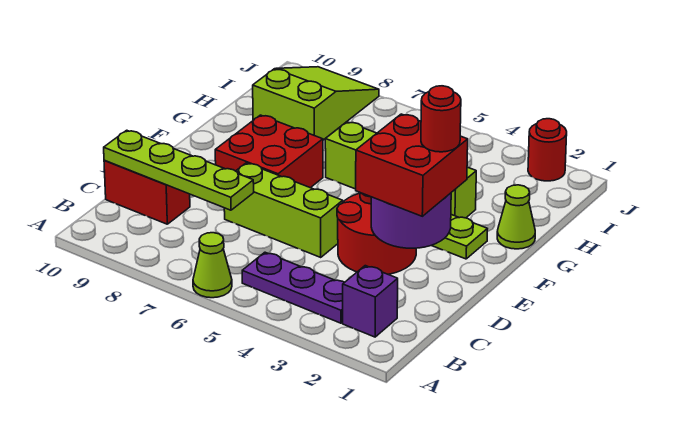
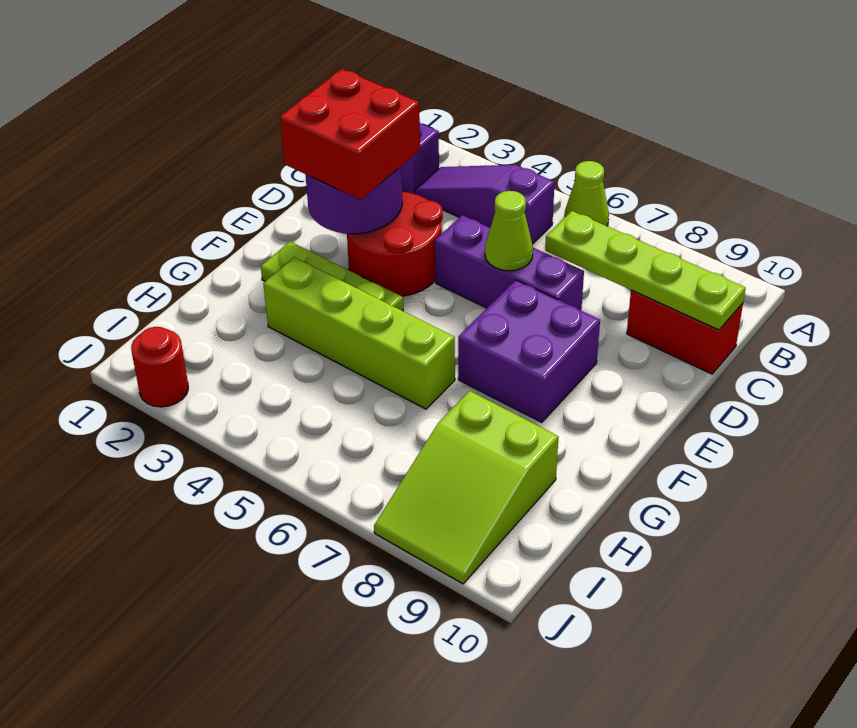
purple plate B3:B5 level 1 -> purple slope B3:B5 level 1 top 5
lime brick D5:D7 level 1 -> purple brick D5:D7 level 1
red round brick E2 level 4 -> none
red brick E7:F8 level 1 -> purple brick E7:F8 level 1
lime cone G1 level 1 -> lime cone D6 level 2

